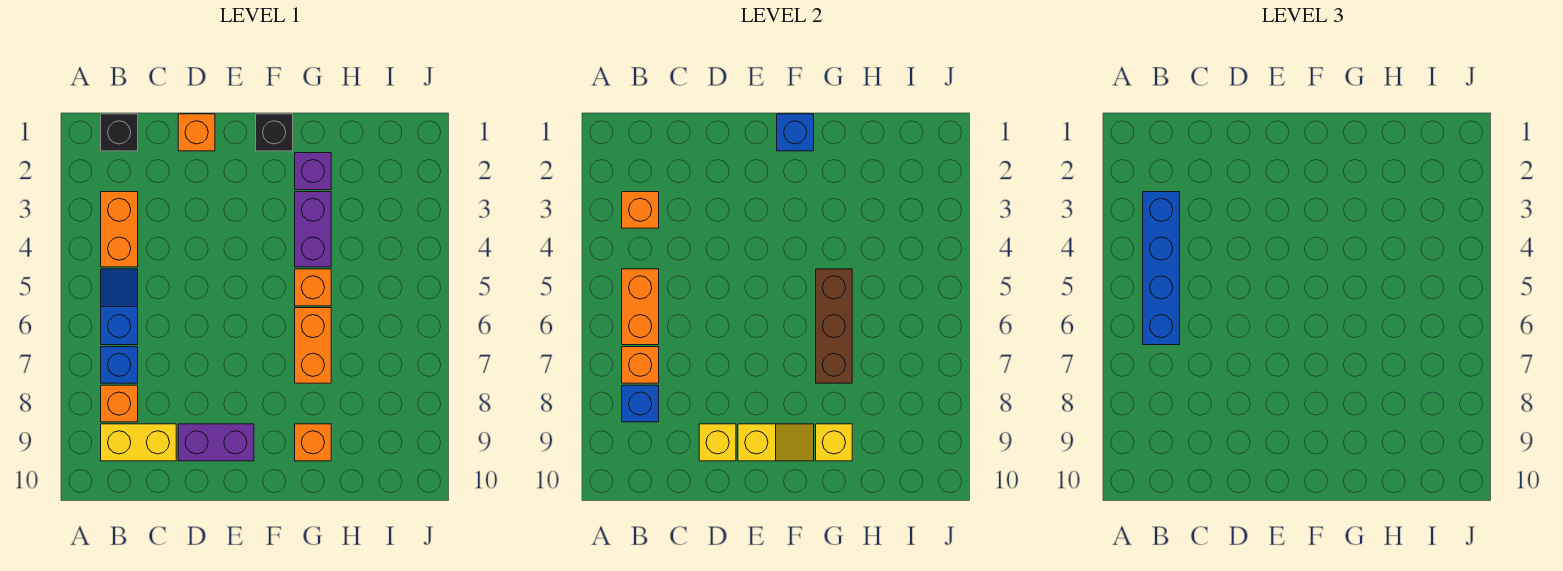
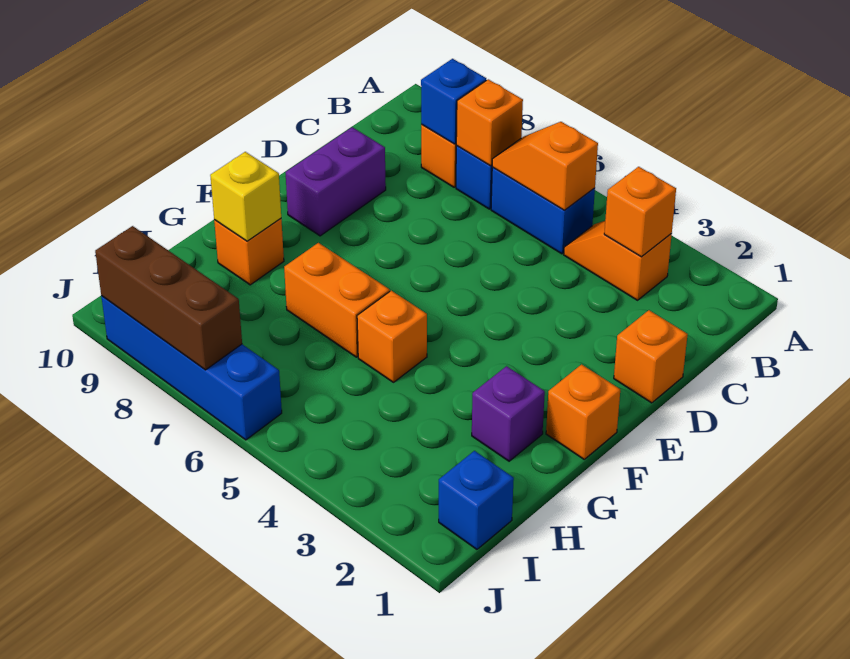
black brick B1 level 1 -> none
orange brick B3:B4 level 1 -> orange slope B3:B4 level 1 top 3
blue brick B3:B6 level 3 -> blue brick J6:J9 level 1
blue slope B5:B6 level 1 top 6 -> blue brick B5:B6 level 1
orange brick B5:B6 level 2 -> orange slope B5:B6 level 2 top 5
yellow brick B9:C9 level 1 -> none
yellow brick D9 level 2 -> none
yellow slope E9:F9 level 2 top E -> none
black brick F1 level 1 -> orange brick F1 level 1
blue brick F1 level 2 -> blue brick I1 level 1
purple brick G3:G4 level 1 -> none
brown brick G5:G7 level 2 -> brown brick J7:J9 level 2

